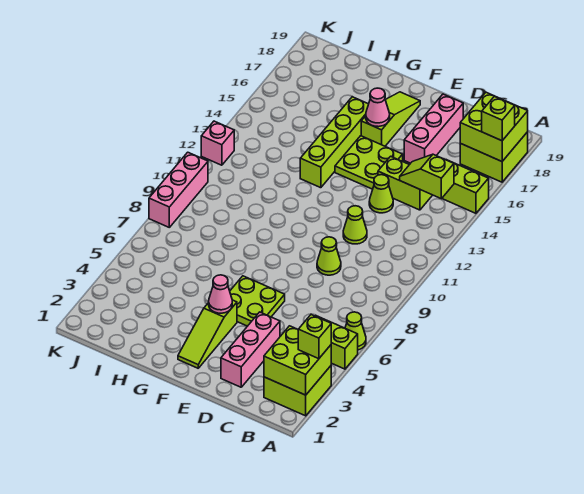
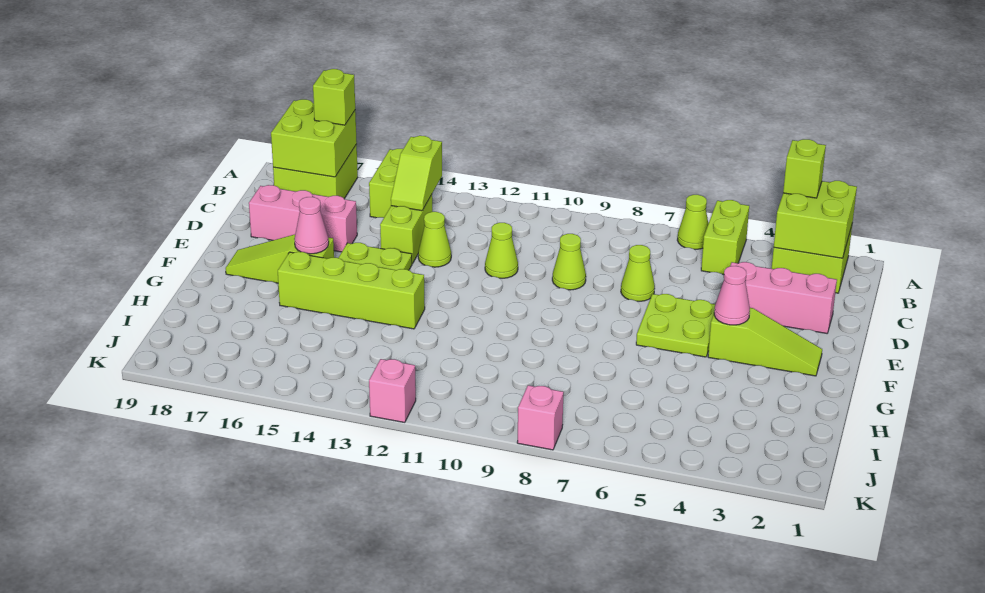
none -> lime cone D7 level 1
pink brick K8:K10 level 1 -> pink brick K8 level 1

